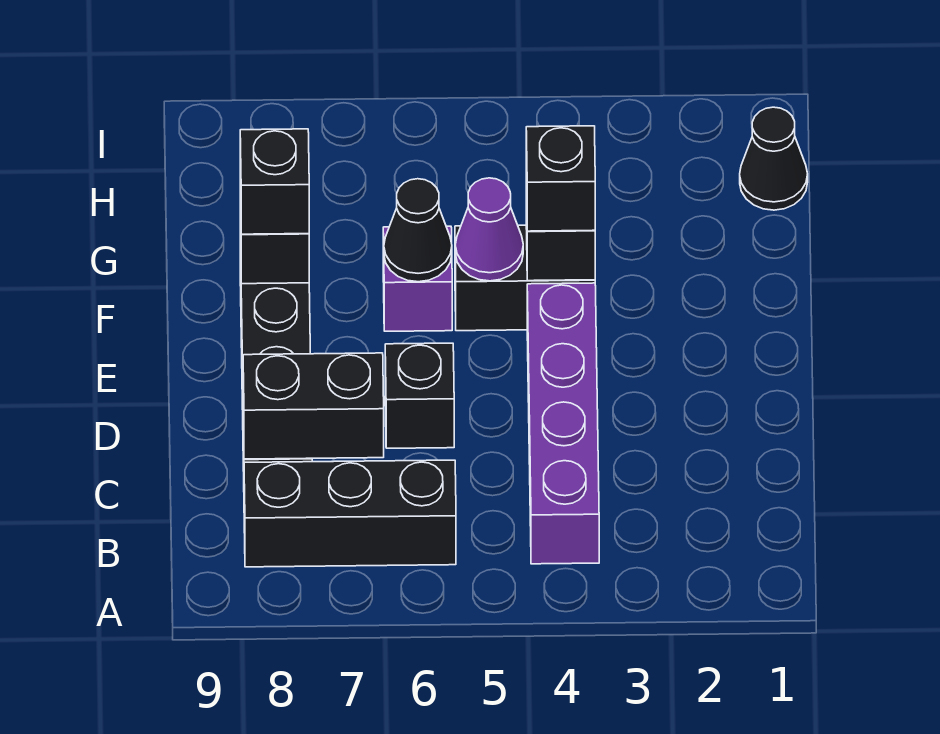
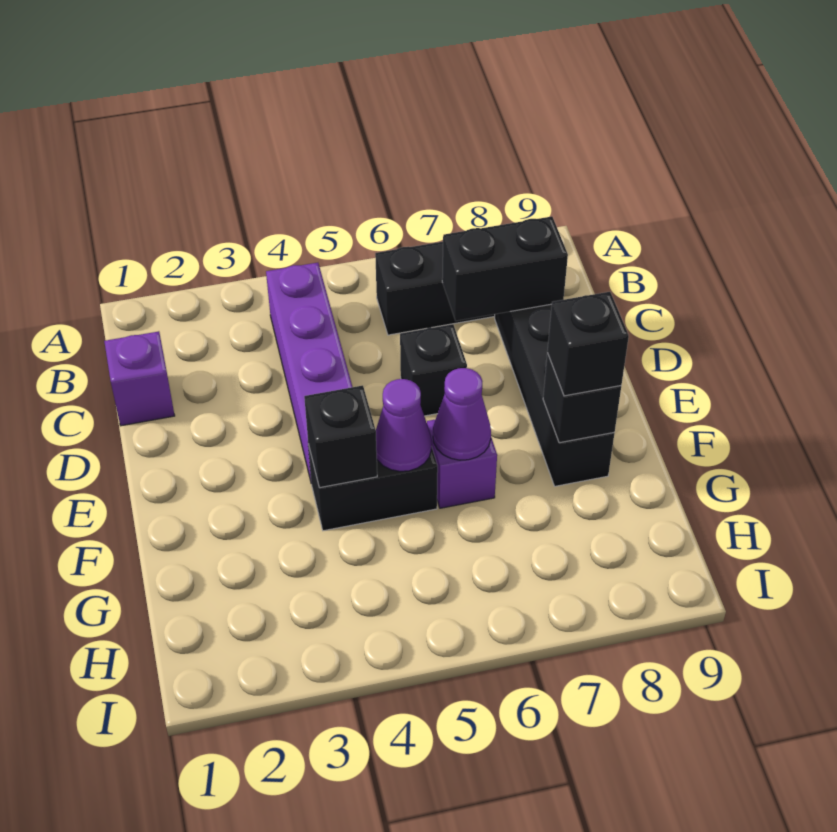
none -> purple brick C1 level 1
black brick F4 level 3 -> none
black cone F6 level 2 -> purple cone F6 level 2
black cone H1 level 1 -> none

